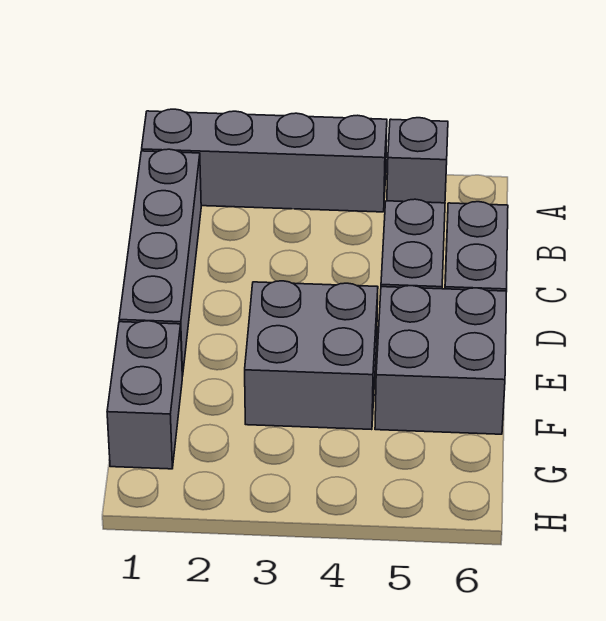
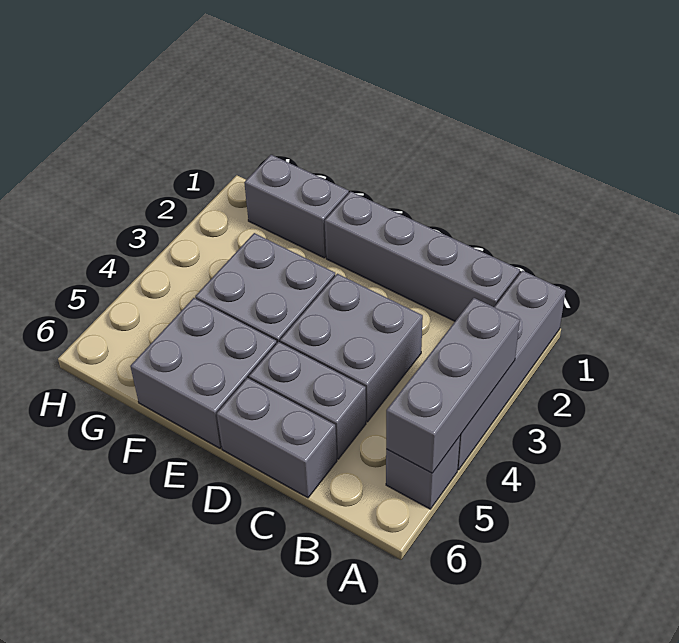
none -> grey brick A3:A5 level 2
none -> grey brick C3:D4 level 1

